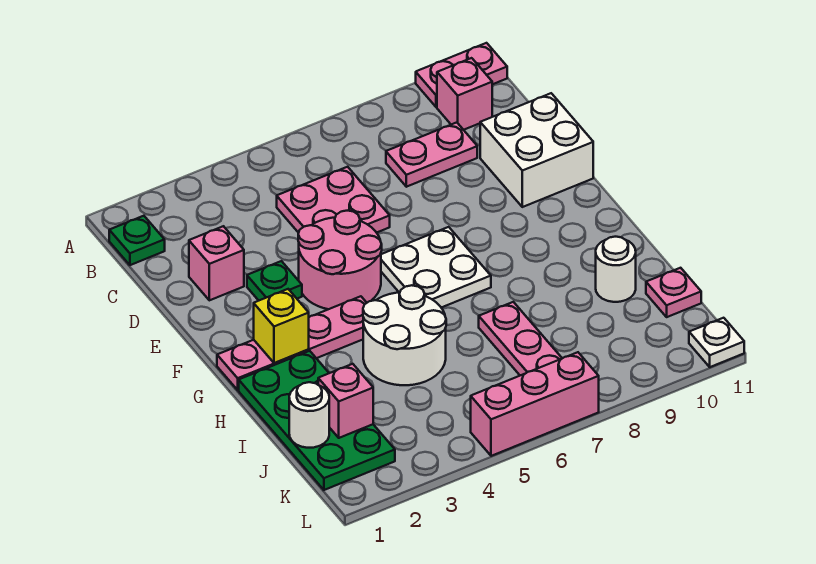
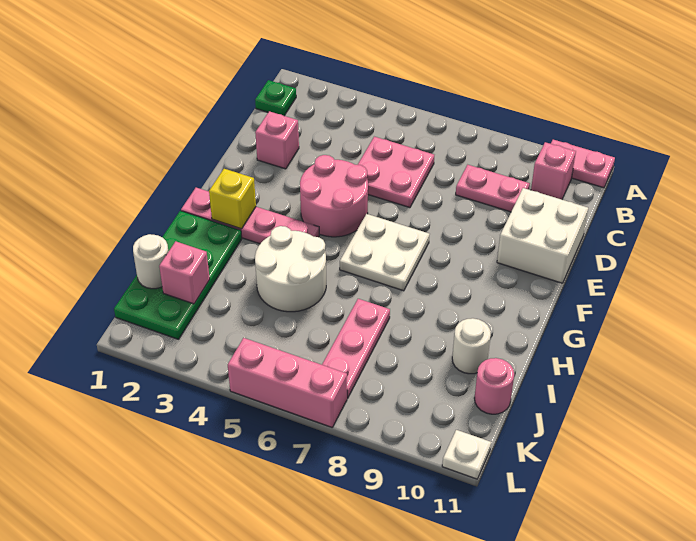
green plate E3 level 1 -> none
pink plate J11 level 1 -> pink round brick J11 level 1

